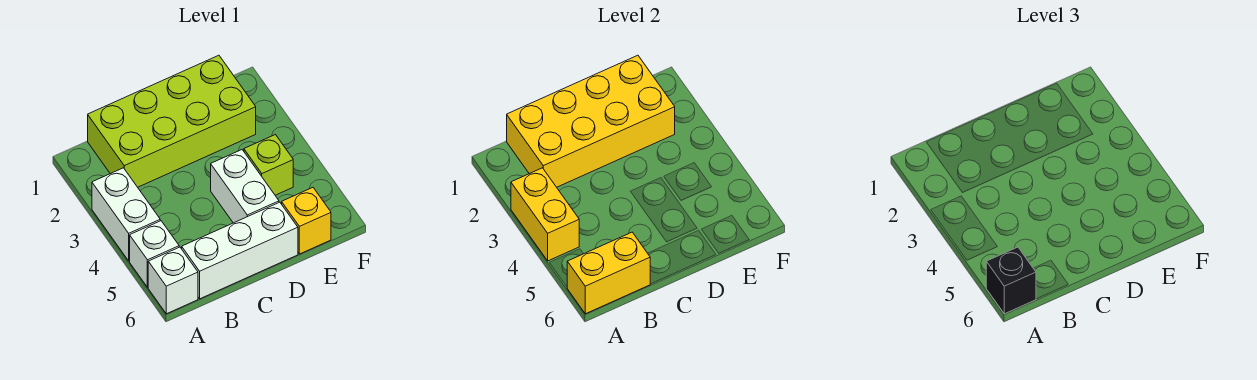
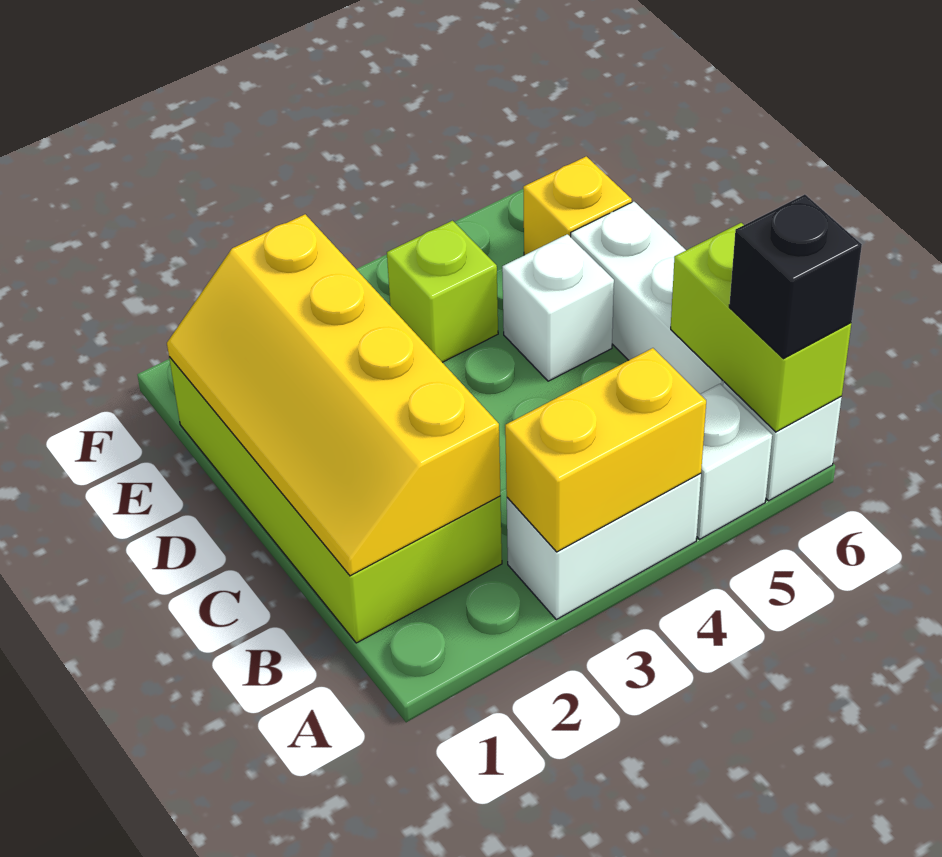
yellow brick A6:B6 level 2 -> lime brick A6:B6 level 2
yellow brick B1:E2 level 2 -> yellow slope B1:E2 level 2 top 2
white brick D4:D5 level 1 -> white brick D5 level 1

